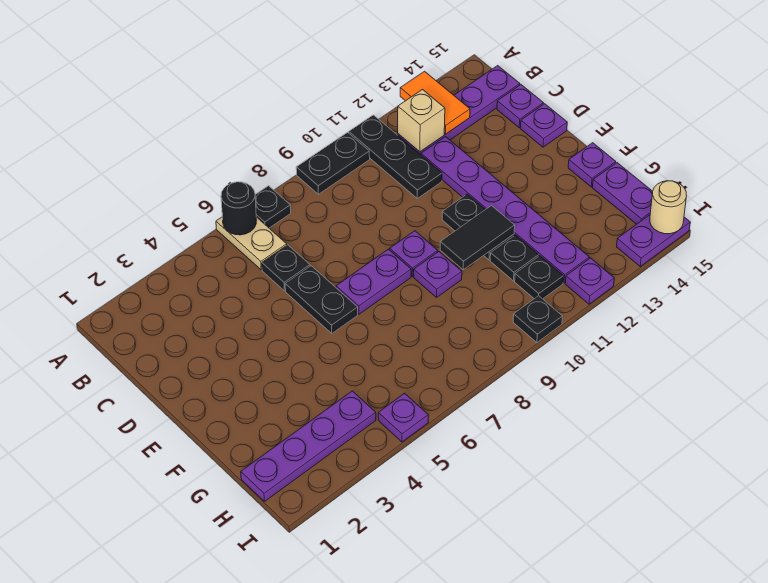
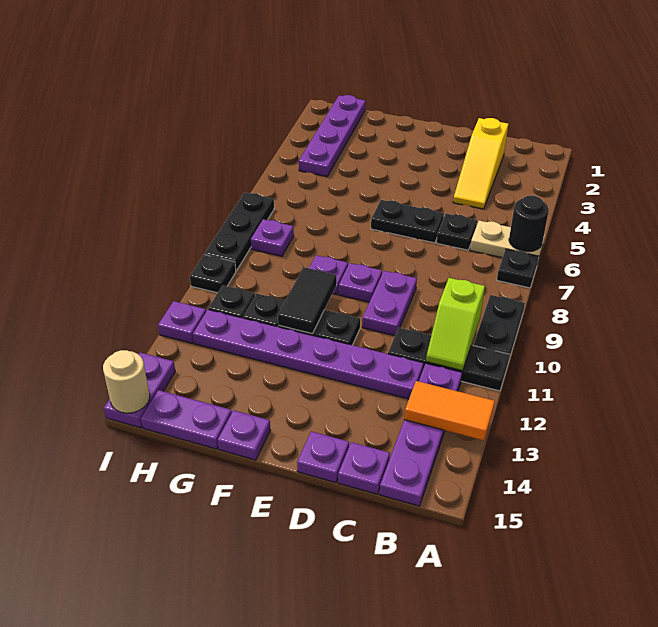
none -> lime slope B10:B11 level 2 top 10
tan brick B12 level 2 -> none
none -> yellow slope C2:C4 level 1 top 2
purple plate E7:E8 level 1 -> purple plate D9:D10 level 1
purple plate I5 level 1 -> purple plate H8 level 1
none -> black plate I7:I9 level 1

